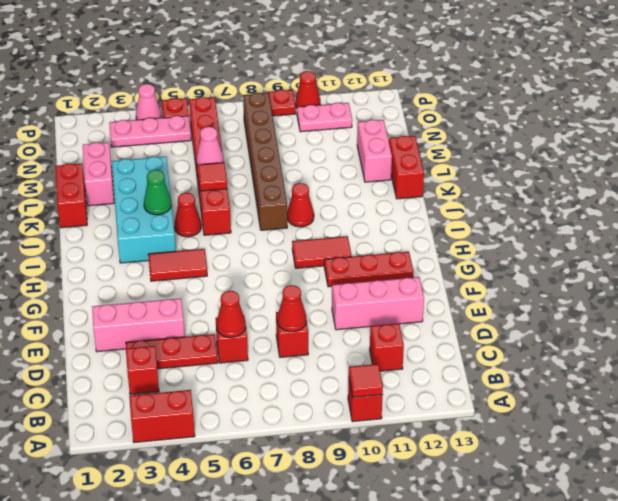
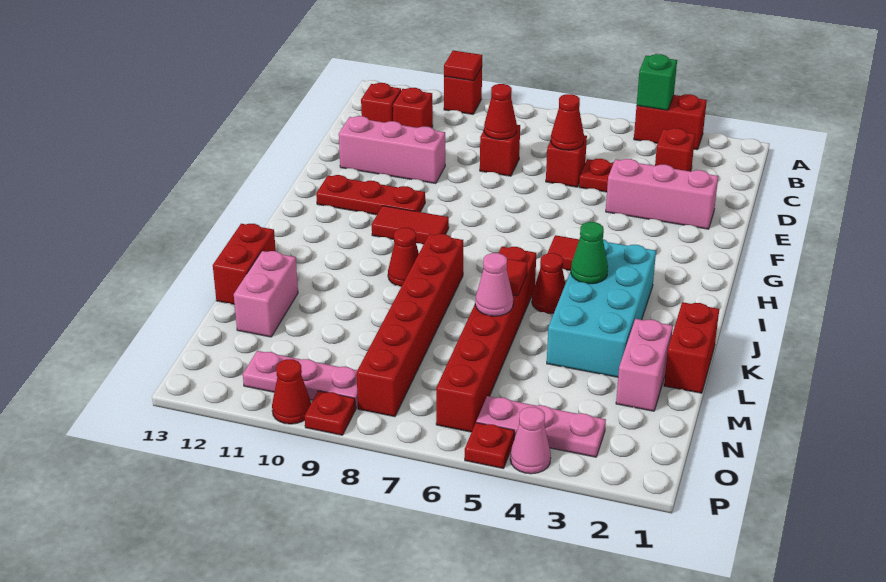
none -> green brick A4 level 2
none -> red brick C12 level 1
brown brick J8:O8 level 1 -> red brick J8:O8 level 1
pink plate O10:O11 level 1 -> pink plate O9:O11 level 1

